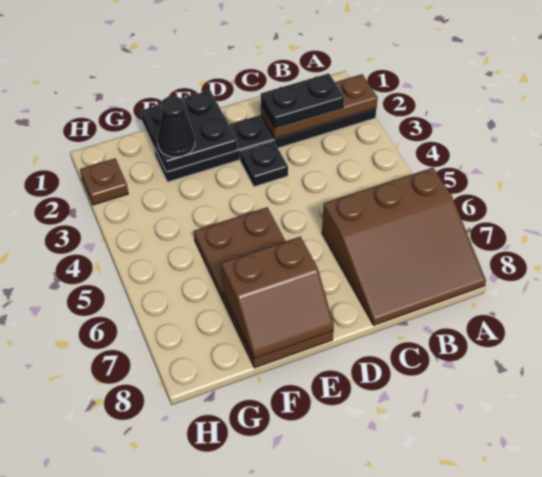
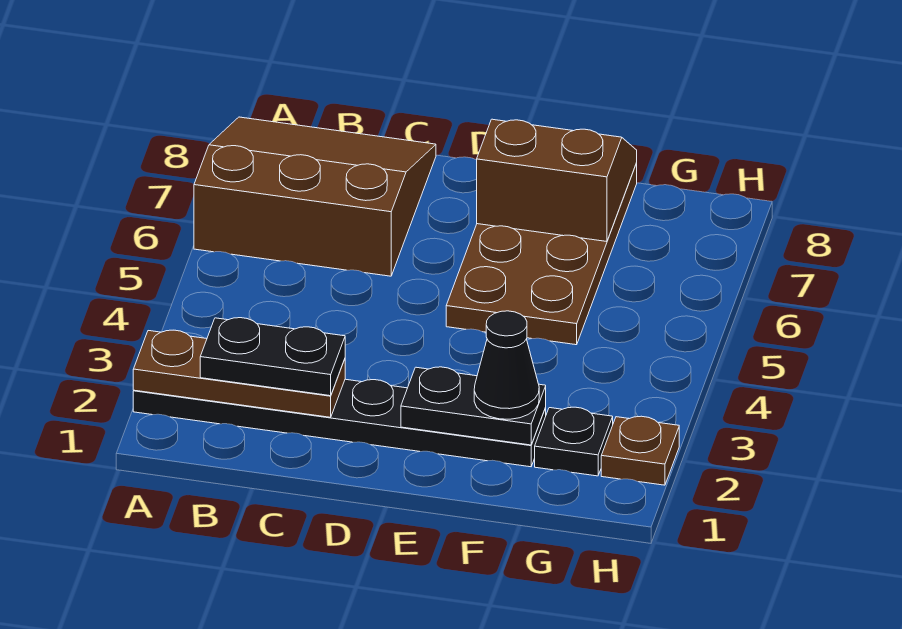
black plate D3 level 1 -> black plate G2 level 1
black plate E1:F2 level 2 -> black plate E2:F2 level 2

